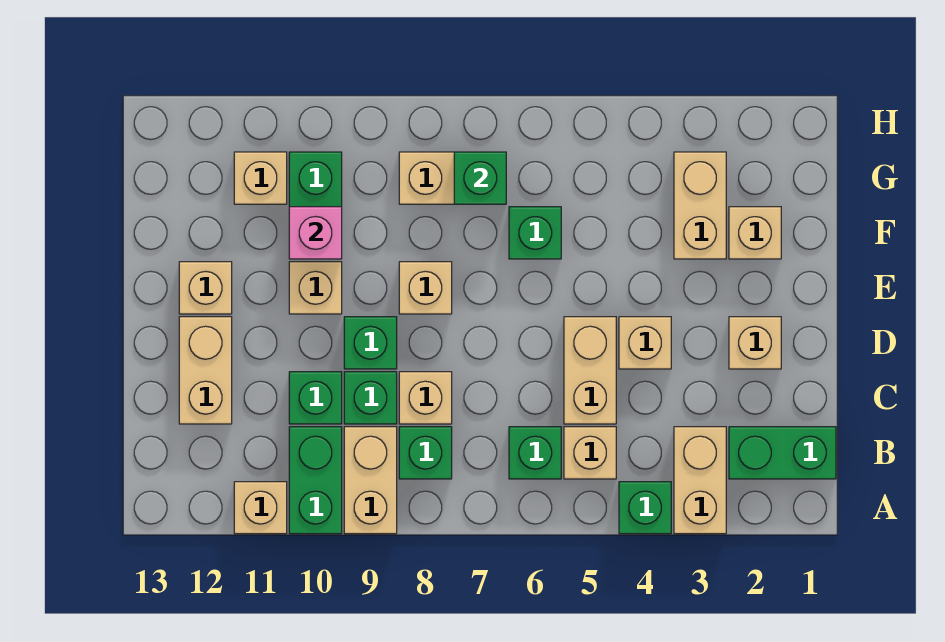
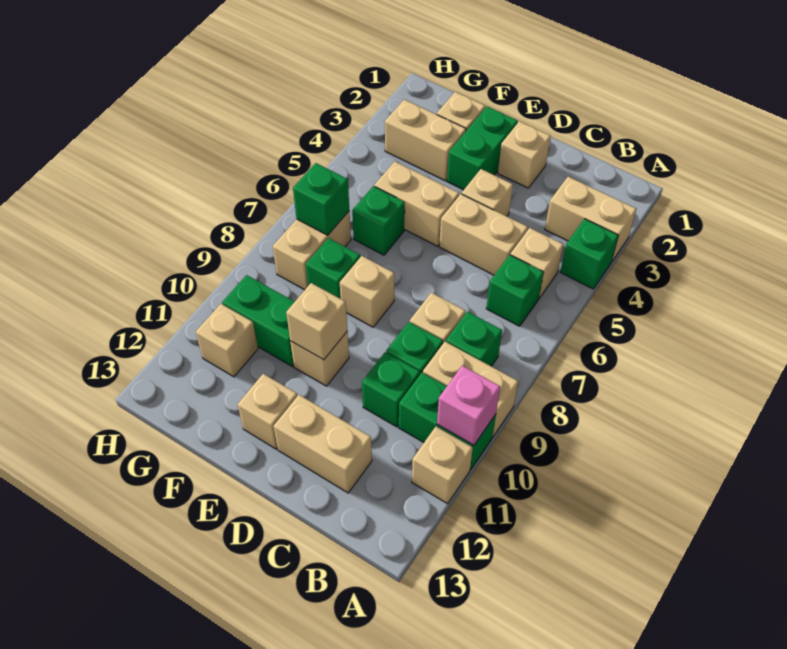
green brick B1:B2 level 1 -> green brick E2:E3 level 1
green brick D9 level 1 -> green brick F8 level 1
none -> tan brick E5:F5 level 1
none -> tan brick E10 level 2
pink brick F10 level 2 -> pink brick A10 level 2

